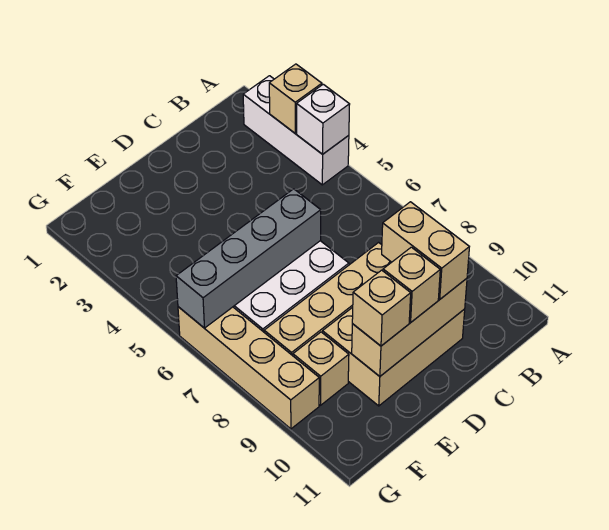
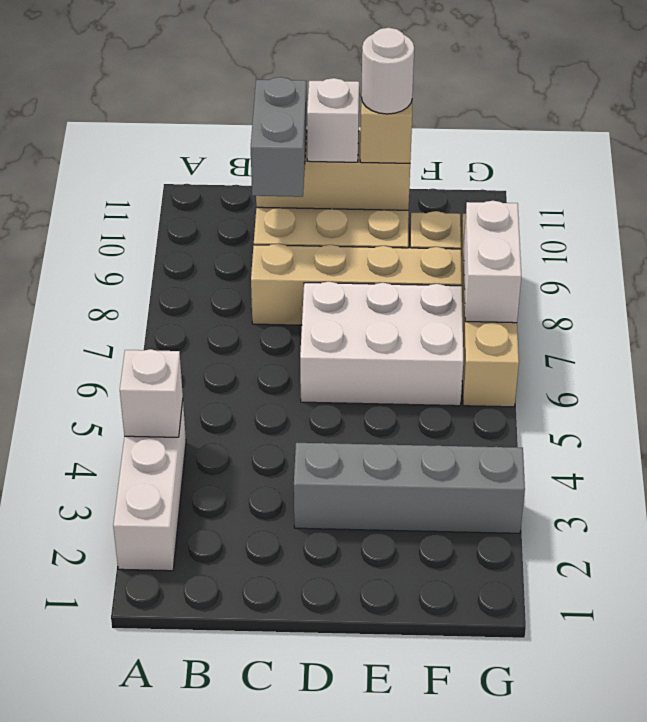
tan brick A3 level 2 -> none
tan brick C9:C10 level 3 -> grey brick C9:C10 level 3
grey brick D6:G6 level 2 -> grey brick D3:G3 level 1
tan brick D10 level 3 -> white brick D10 level 3
none -> white round brick E10 level 4
none -> white brick G7:G8 level 2

